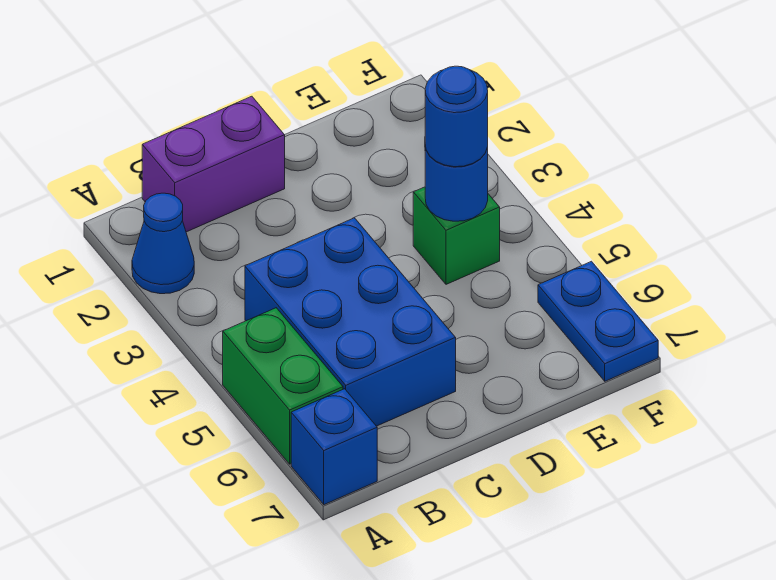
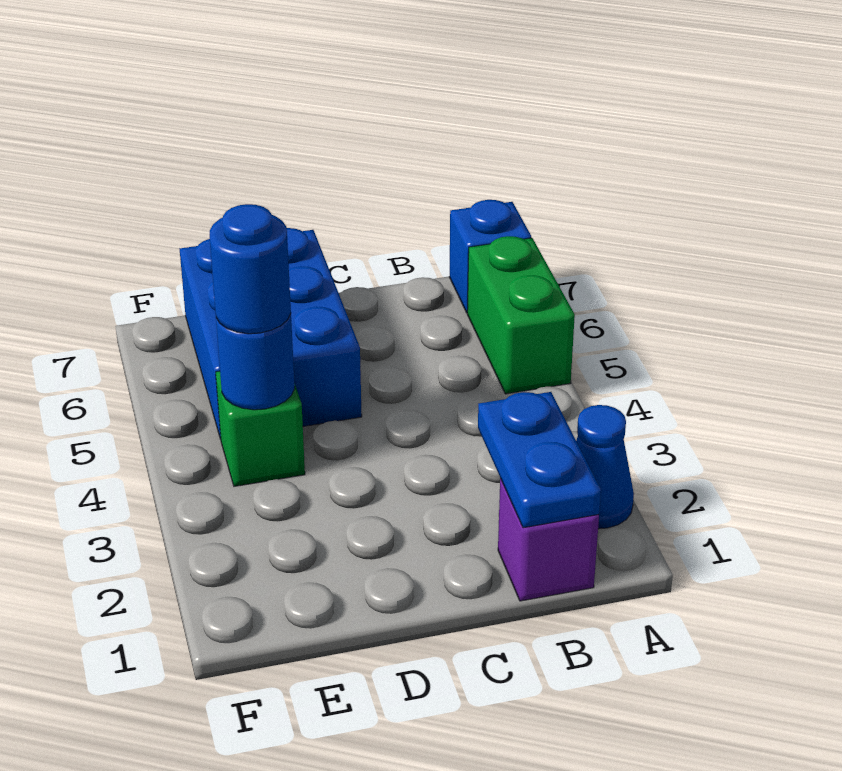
purple brick B1:C1 level 1 -> purple brick B1 level 1
blue brick B4:C6 level 1 -> blue brick D5:E7 level 1
blue plate F6:F7 level 1 -> blue plate B1:B2 level 2

